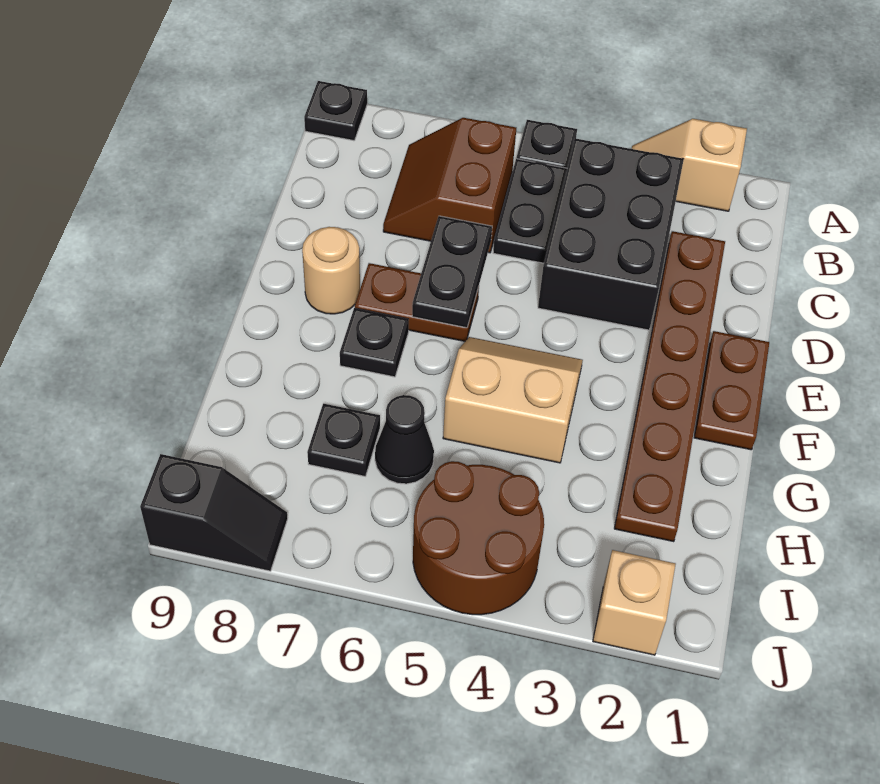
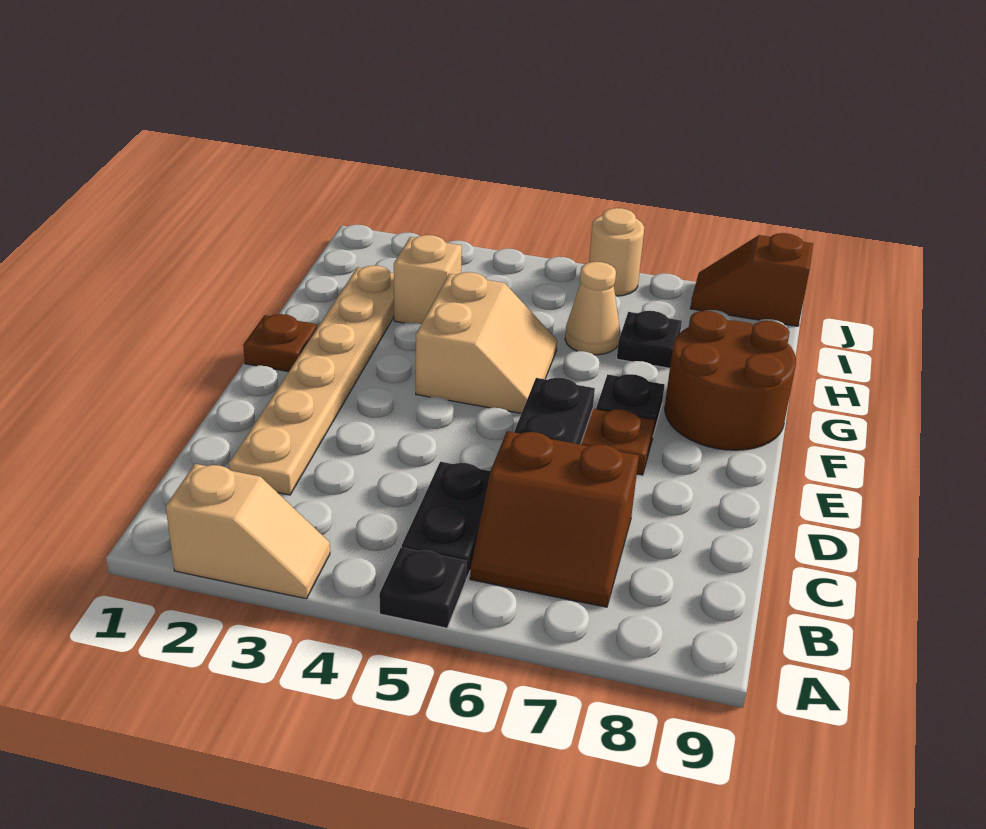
black plate A9 level 1 -> none
black brick B3:D4 level 1 -> none
brown slope B6:C7 level 1 top 6 -> brown slope B6:C7 level 1 top C
brown plate C2:H2 level 1 -> tan plate C2:H2 level 1
brown plate E1:F1 level 1 -> brown plate F1 level 1
tan round brick E8 level 1 -> tan round brick J6 level 1
tan slope F4:G5 level 1 top G -> tan slope F4:G5 level 1 top 4
black cone H6 level 1 -> tan cone H6 level 1
brown round brick I4:J5 level 1 -> brown round brick F8:G9 level 1
tan brick J2 level 1 -> tan brick H3 level 1
black slope J8:J9 level 1 top 9 -> brown slope J8:J9 level 1 top 9

